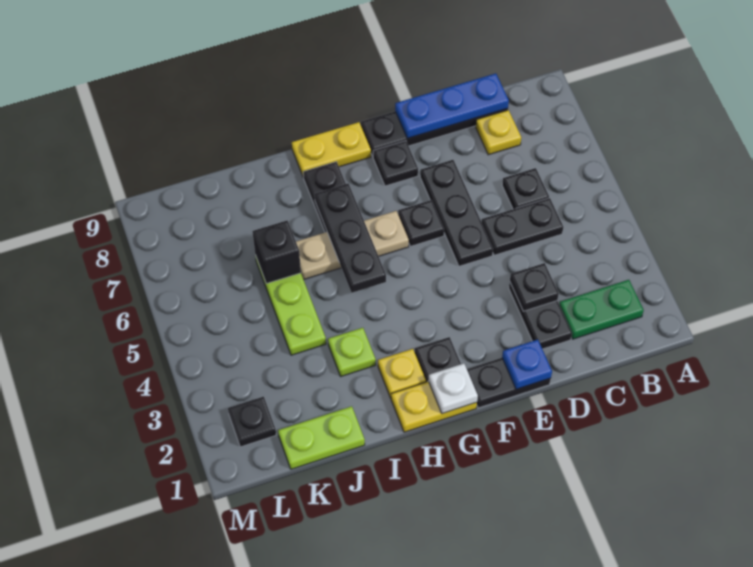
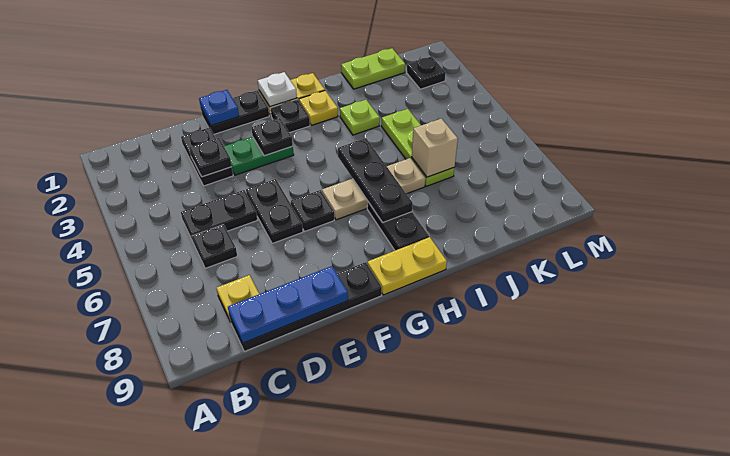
green plate B2:C2 level 1 -> green plate E3:F3 level 1
black plate E5:E7 level 1 -> black plate E5:E6 level 1
black plate F8 level 1 -> black plate F3 level 2
black brick J6 level 2 -> tan brick J6 level 2

